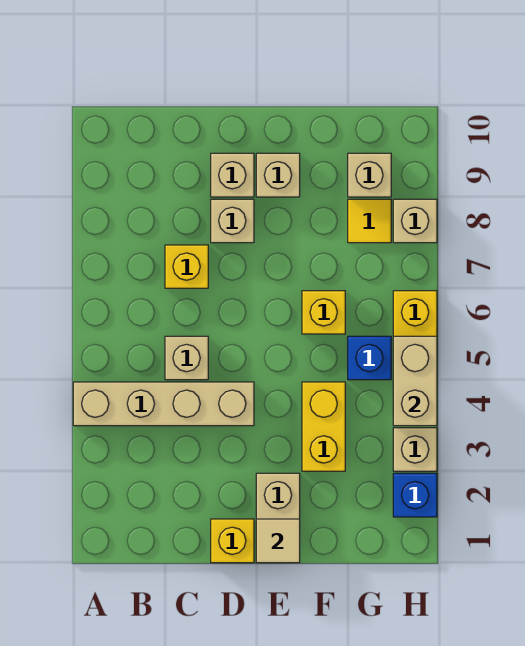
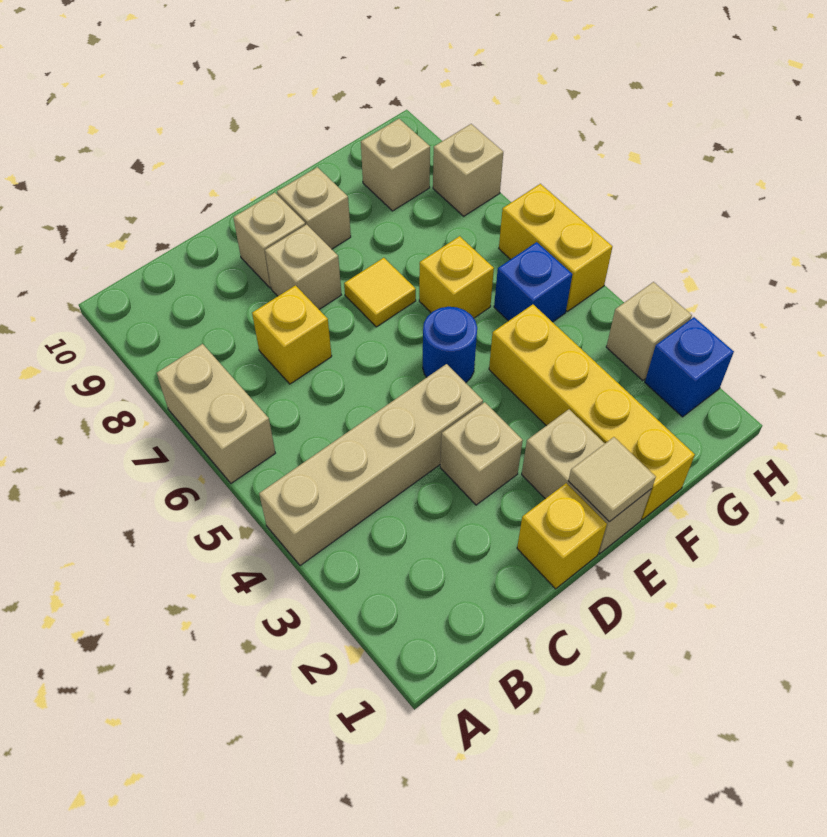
tan brick C5 level 1 -> tan brick D3 level 1
none -> blue round brick E5 level 1
yellow brick F3:F4 level 1 -> yellow brick F1:F4 level 1
yellow tile G8 level 1 -> yellow tile E7 level 1
tan brick H4:H5 level 2 -> tan brick A6:A7 level 1

